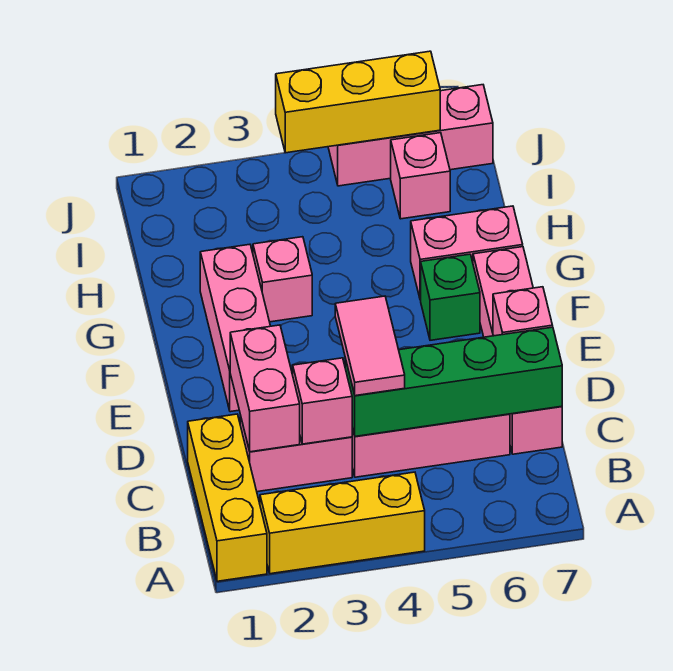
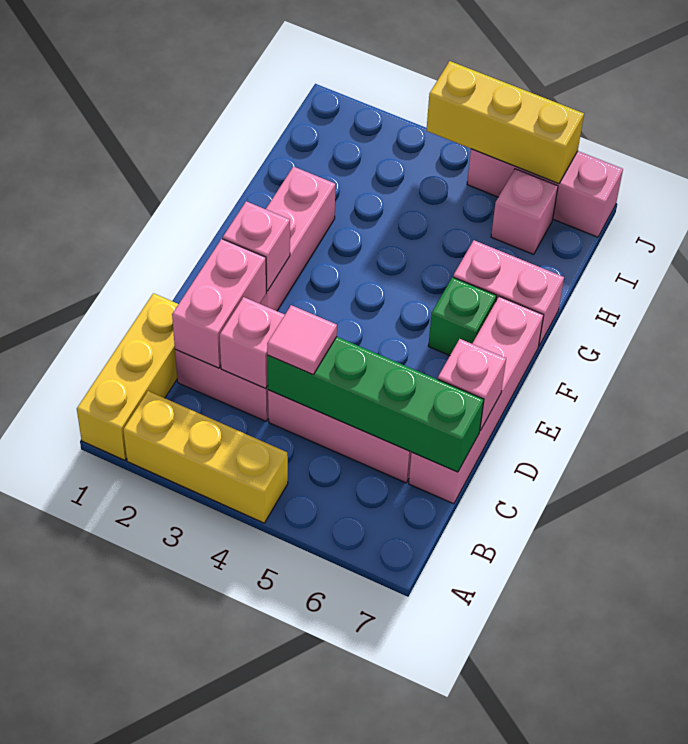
pink tile C4:D4 level 3 -> pink tile C4 level 3
pink brick G3 level 1 -> pink brick E2 level 2

